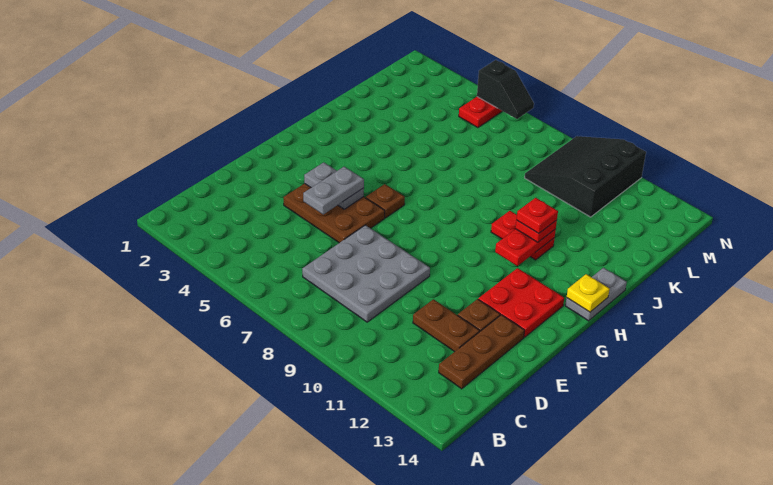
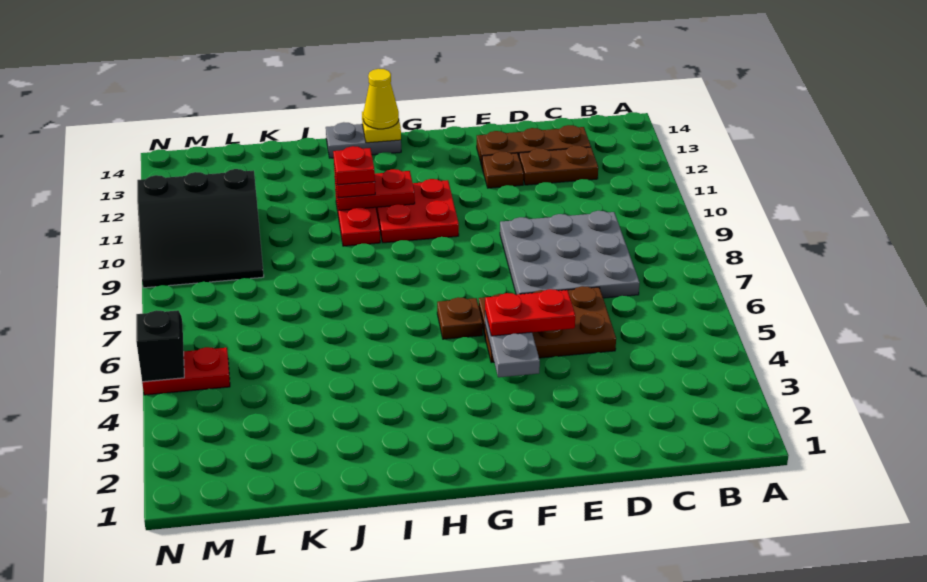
brown plate D11:D12 level 1 -> brown plate C12:D12 level 1
brown plate E4:F6 level 1 -> brown plate D5:F6 level 1
grey plate E5:F5 level 3 -> red plate E5:F5 level 3
red plate F12:G13 level 1 -> red plate G10:H11 level 1
none -> yellow cone H14 level 3

